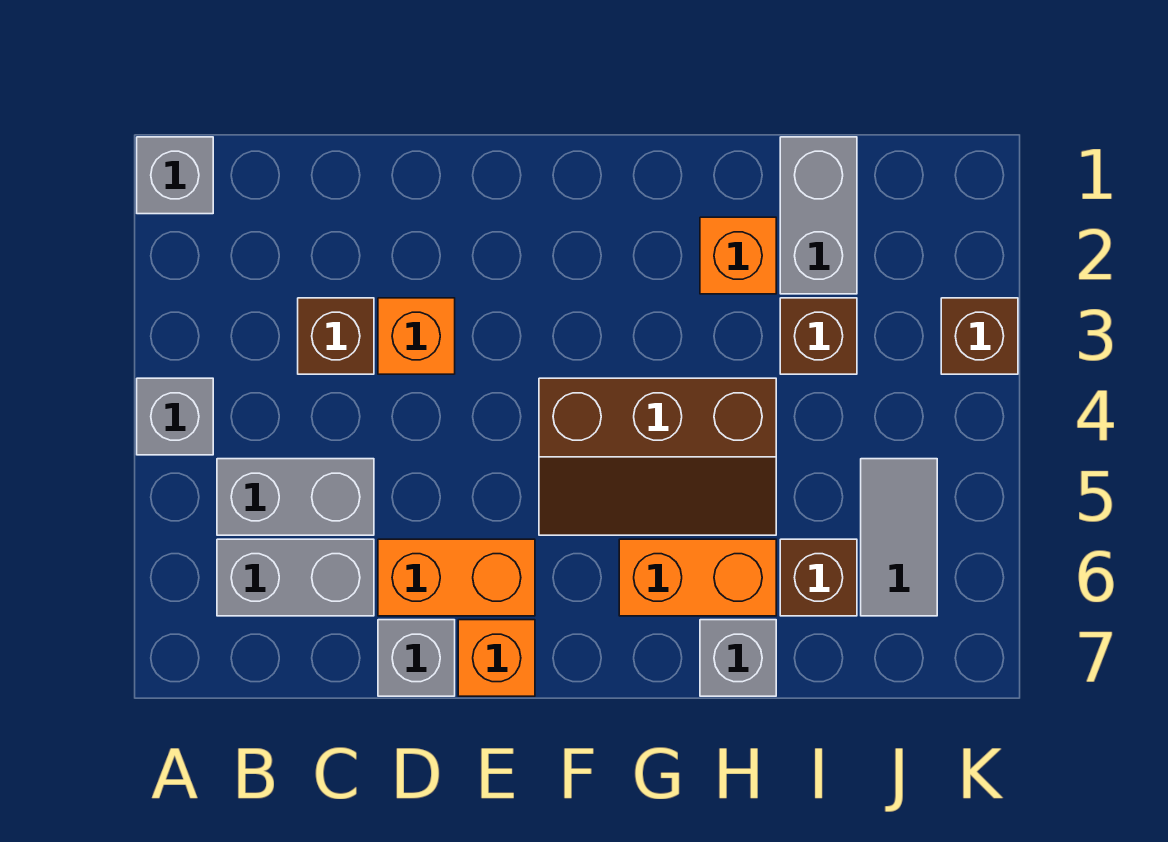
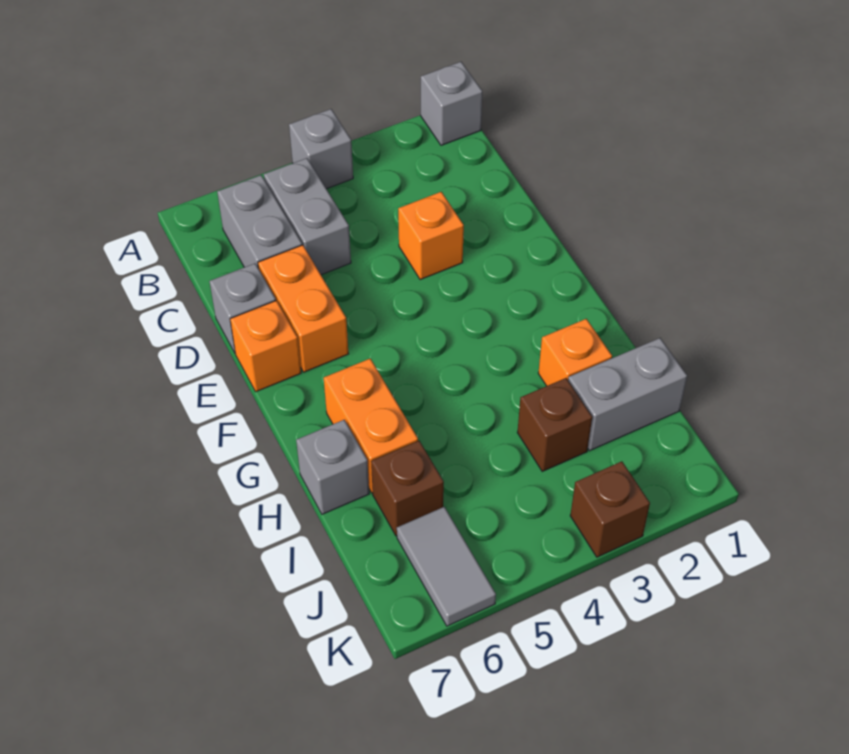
brown brick C3 level 1 -> none
brown slope F4:H5 level 1 top 4 -> none
grey tile J5:J6 level 1 -> grey tile J6:K6 level 1

